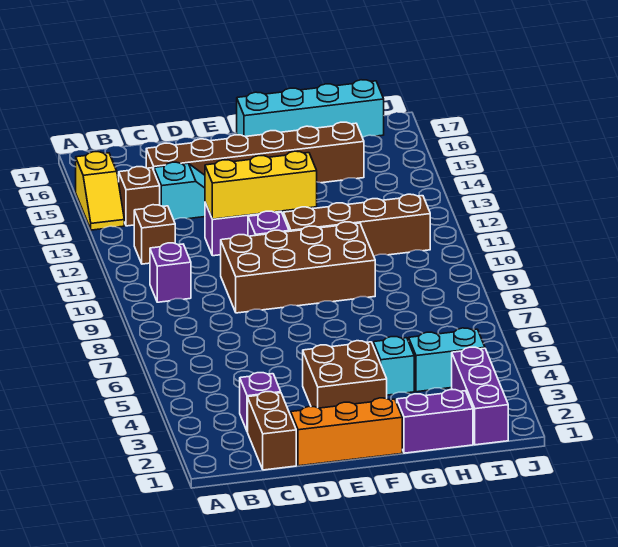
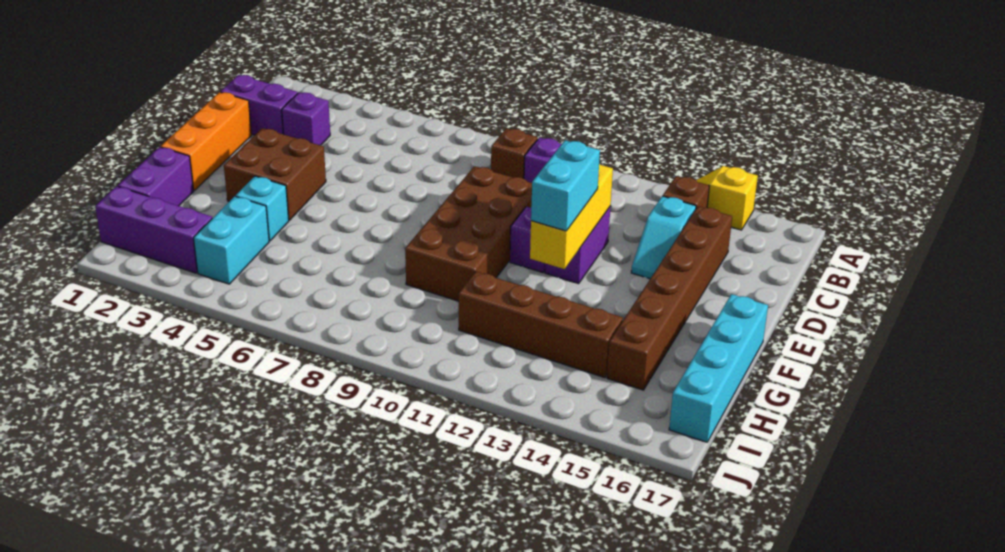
brown brick B12 level 1 -> brown brick B9 level 1
brown brick C1:C2 level 1 -> purple brick C1:C2 level 1
none -> cyan brick E12:F12 level 3
brown brick F11:I11 level 1 -> brown brick H11:H14 level 1

